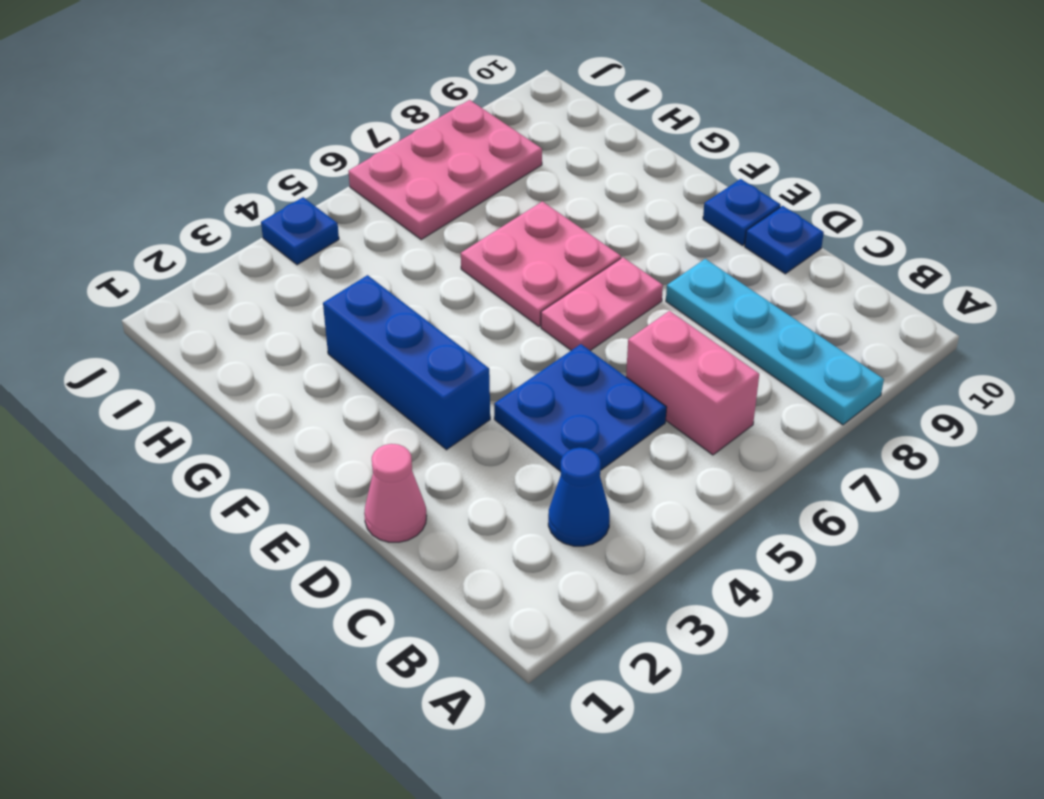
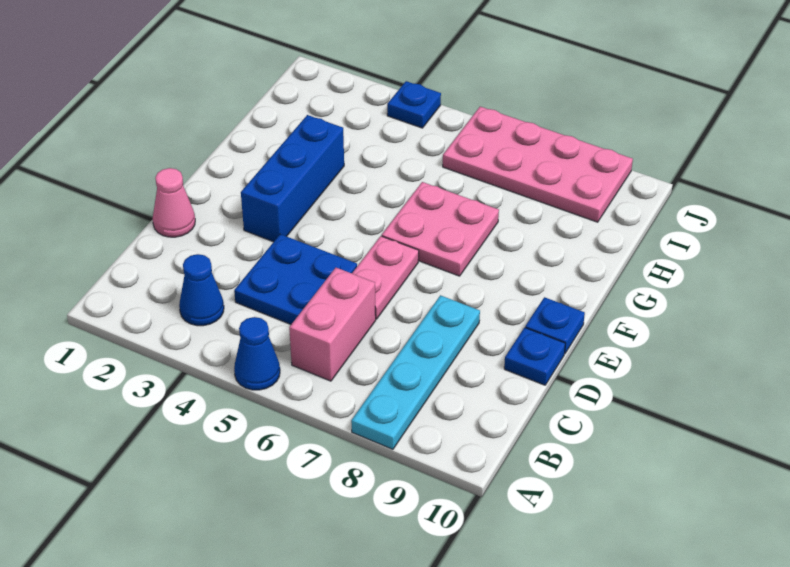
none -> blue cone A5 level 1
pink plate E6:E7 level 1 -> pink plate D6:E6 level 1
pink plate I6:J8 level 1 -> pink plate I6:J9 level 1

